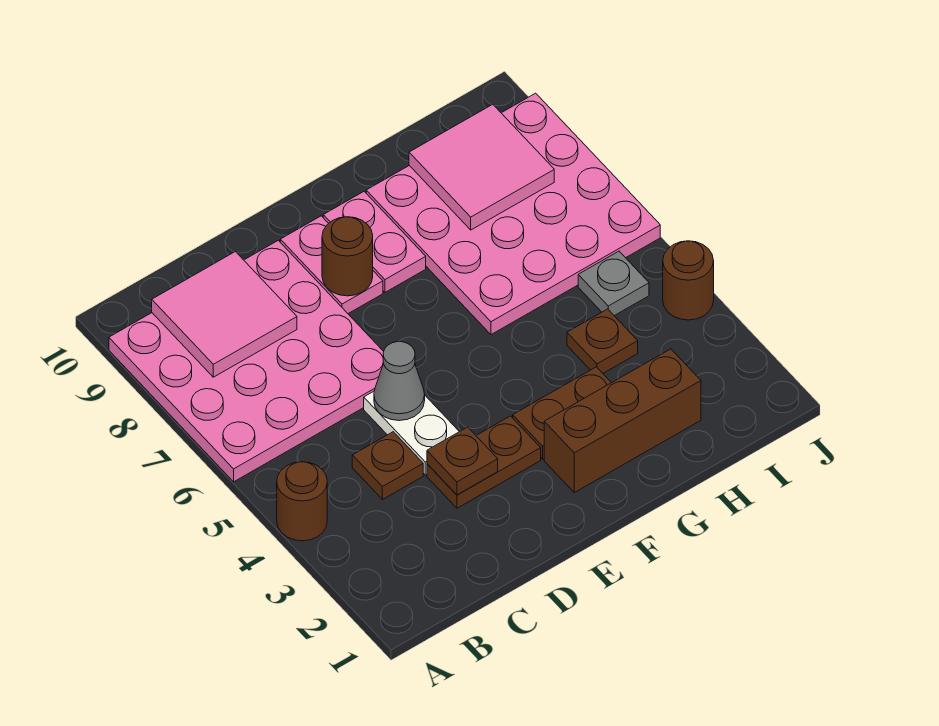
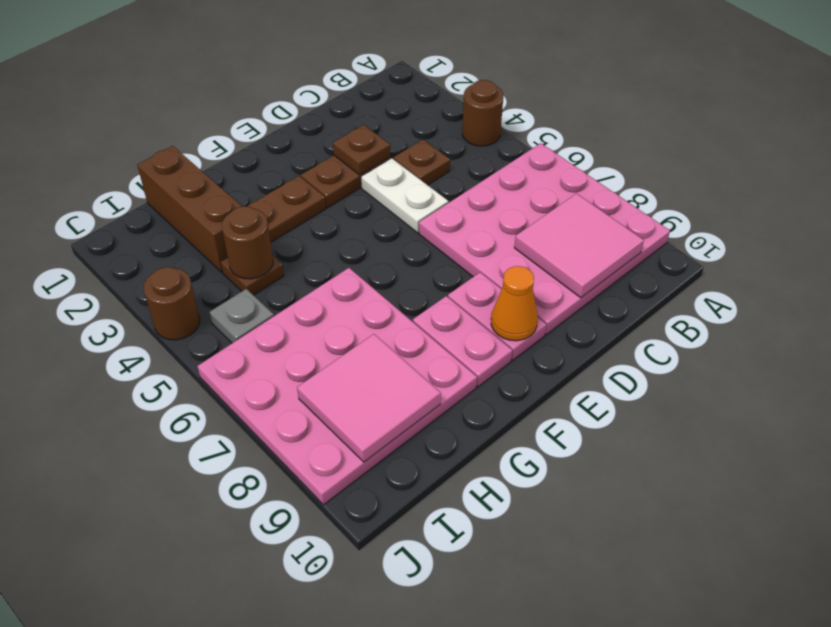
grey cone D5 level 2 -> none
brown round brick E8 level 2 -> brown round brick H4 level 2
none -> orange cone E9 level 2
brown brick F2:H2 level 1 -> brown brick H1:H3 level 1

